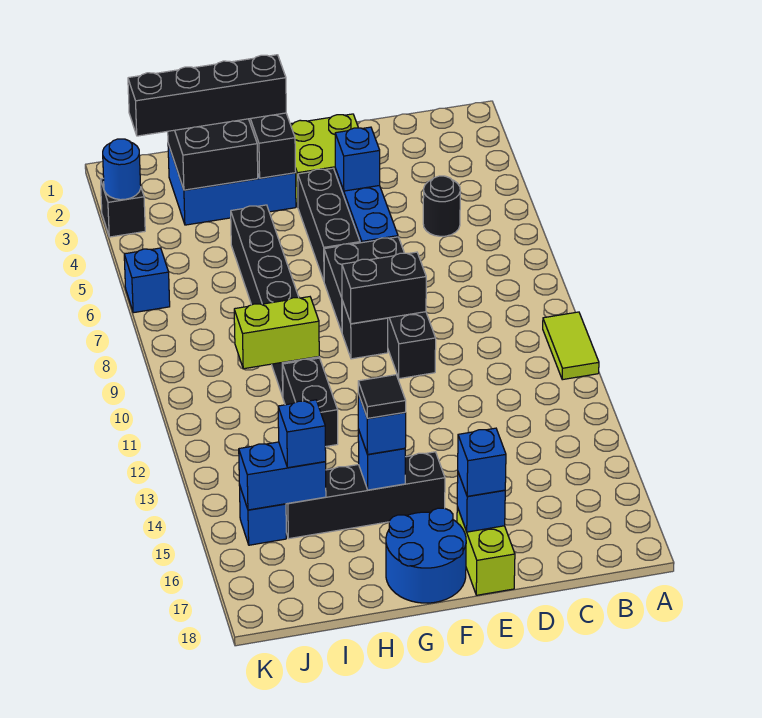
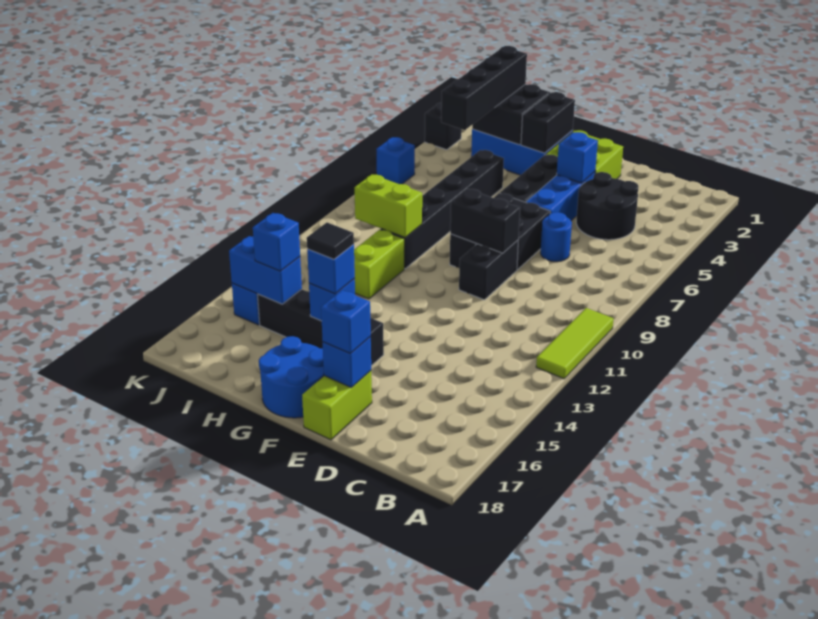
lime tile A10:A11 level 1 -> lime tile A10:A12 level 1
black round brick C5 level 1 -> black round brick C4:D5 level 1
black brick G2:J2 level 3 -> black brick I2:I5 level 3
black brick H11:H12 level 1 -> lime brick H11:H12 level 1
blue round brick K3 level 2 -> blue round brick D7 level 1

